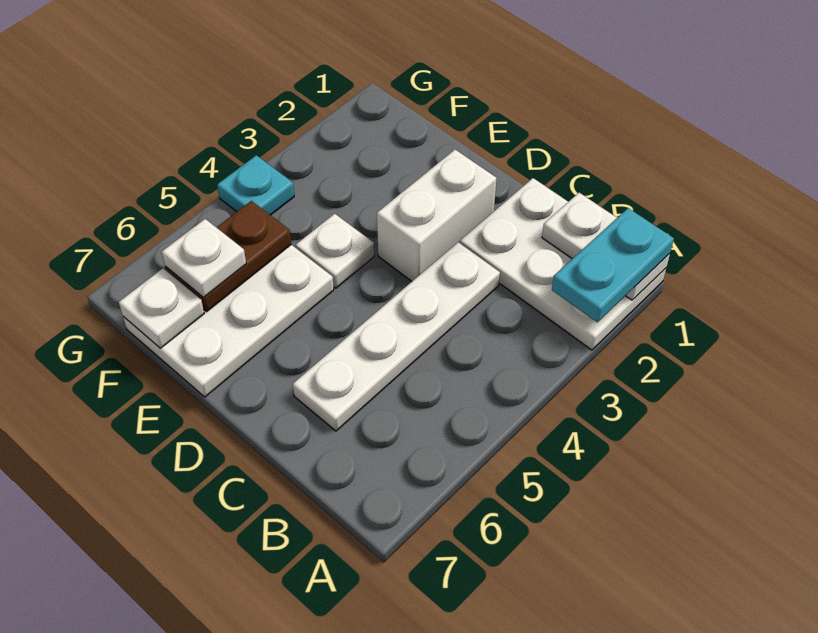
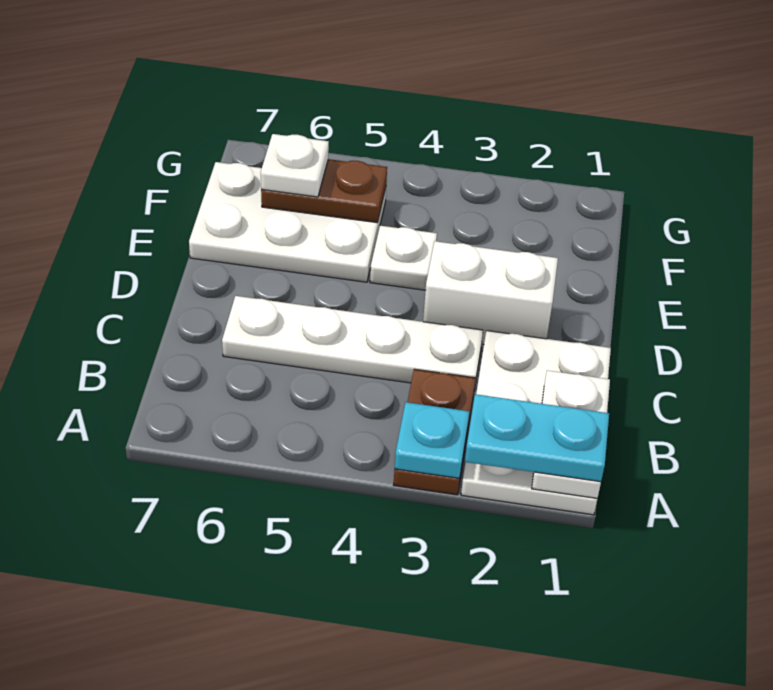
none -> brown plate A3:B3 level 1
white plate F7 level 2 -> none
cyan plate G4 level 1 -> cyan plate A3 level 2

